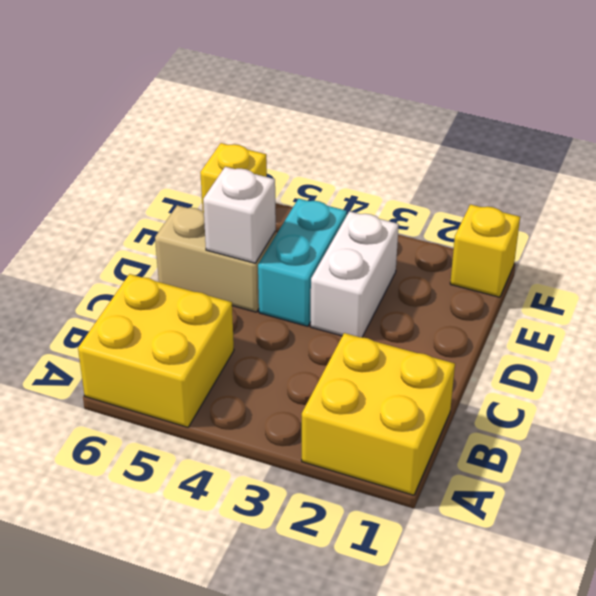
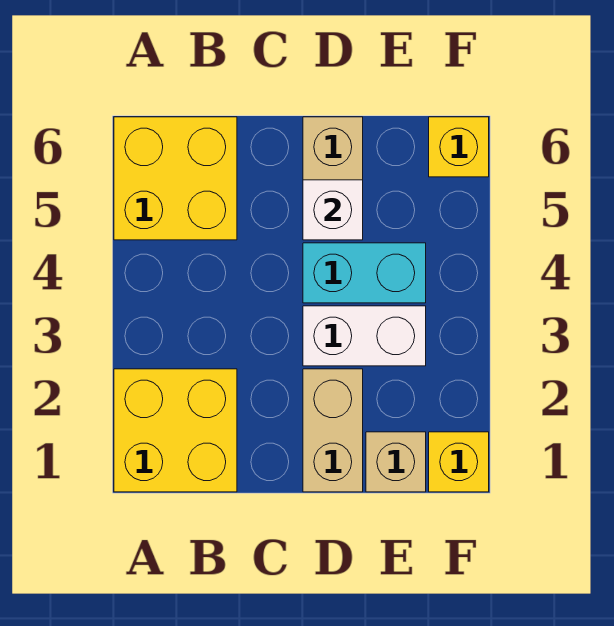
none -> tan brick D1:D2 level 1
none -> tan brick E1 level 1

